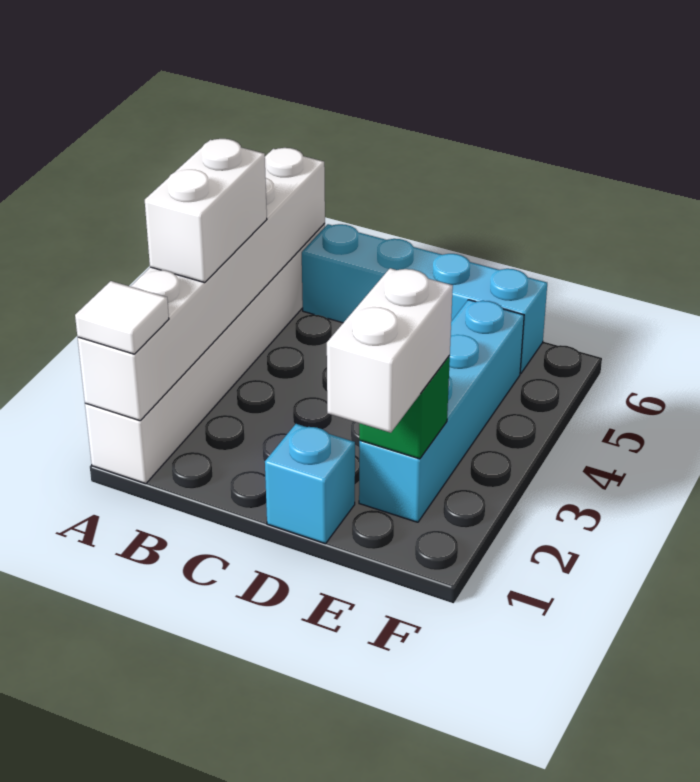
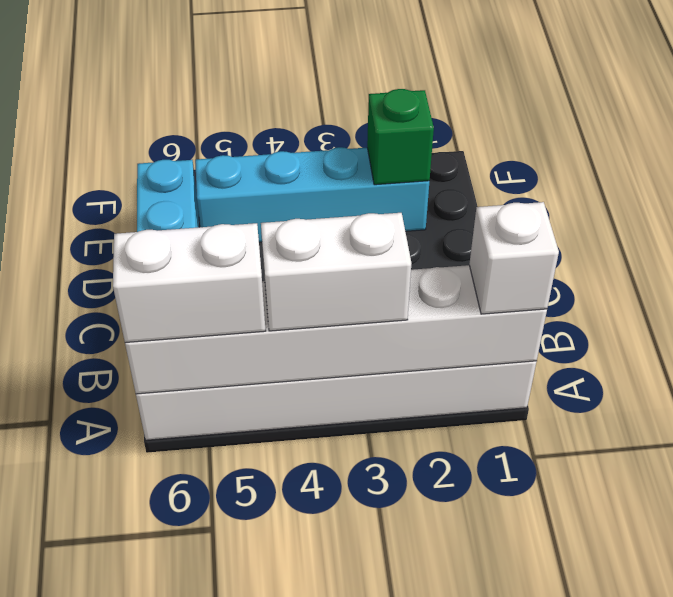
white tile A1 level 3 -> white brick A1 level 3
cyan brick D1 level 1 -> none
white brick E1:E2 level 3 -> white brick A5:A6 level 3

